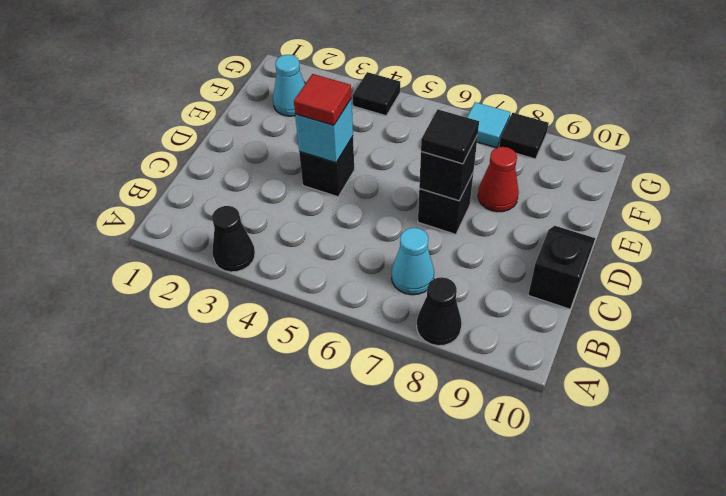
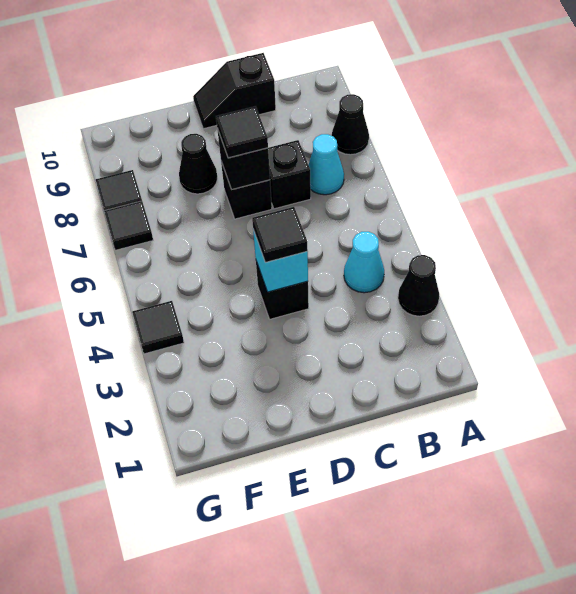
none -> black brick C7 level 1
red tile D4 level 3 -> black tile D4 level 3
red cone E8 level 1 -> black cone E8 level 1
cyan cone F2 level 1 -> cyan cone B4 level 1
cyan tile G7 level 1 -> black tile G7 level 1

